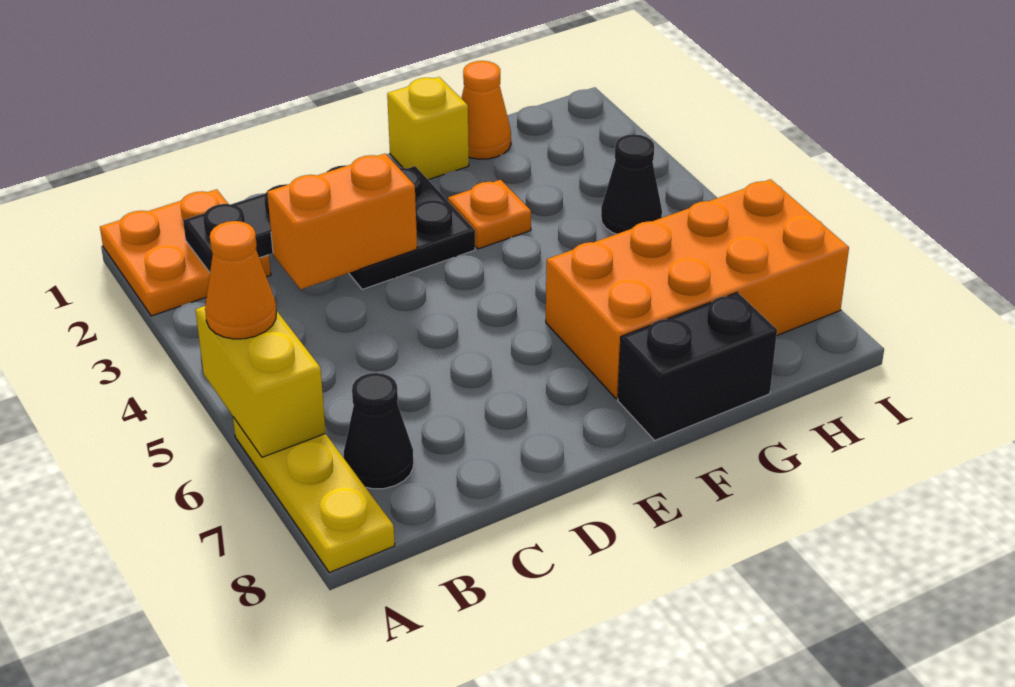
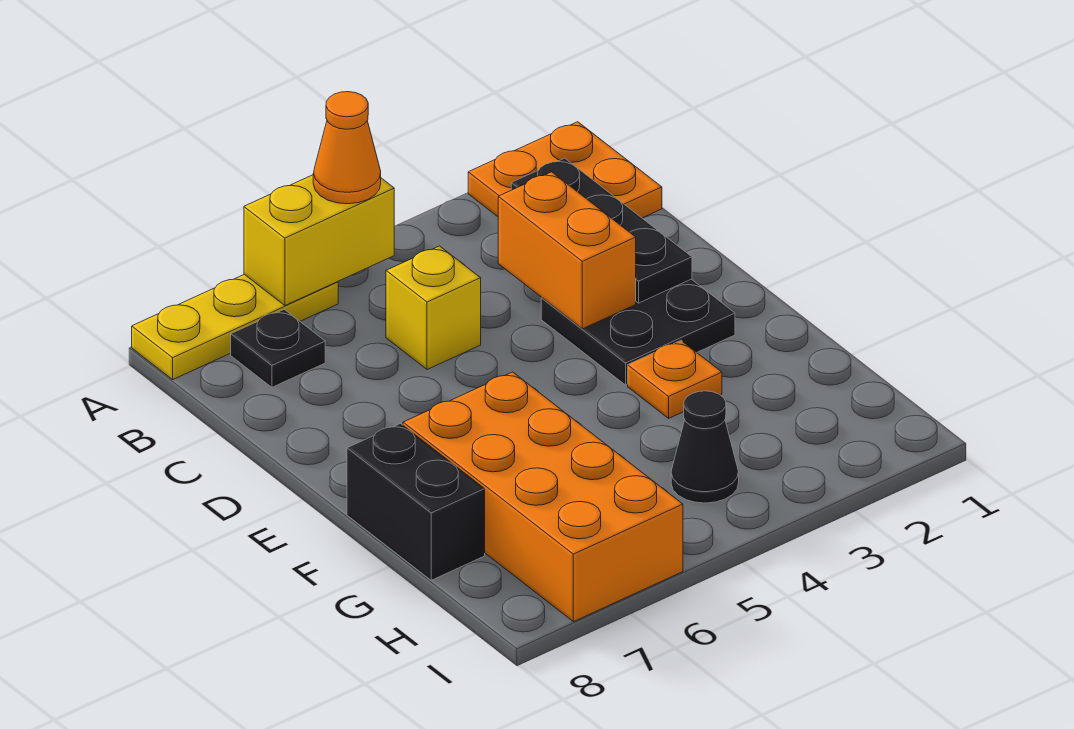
black cone B7 level 1 -> black plate B7 level 1
yellow brick F1 level 1 -> yellow brick C5 level 1
orange cone G1 level 1 -> none

